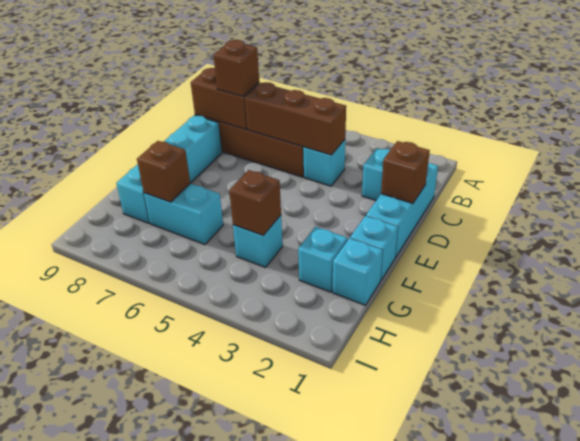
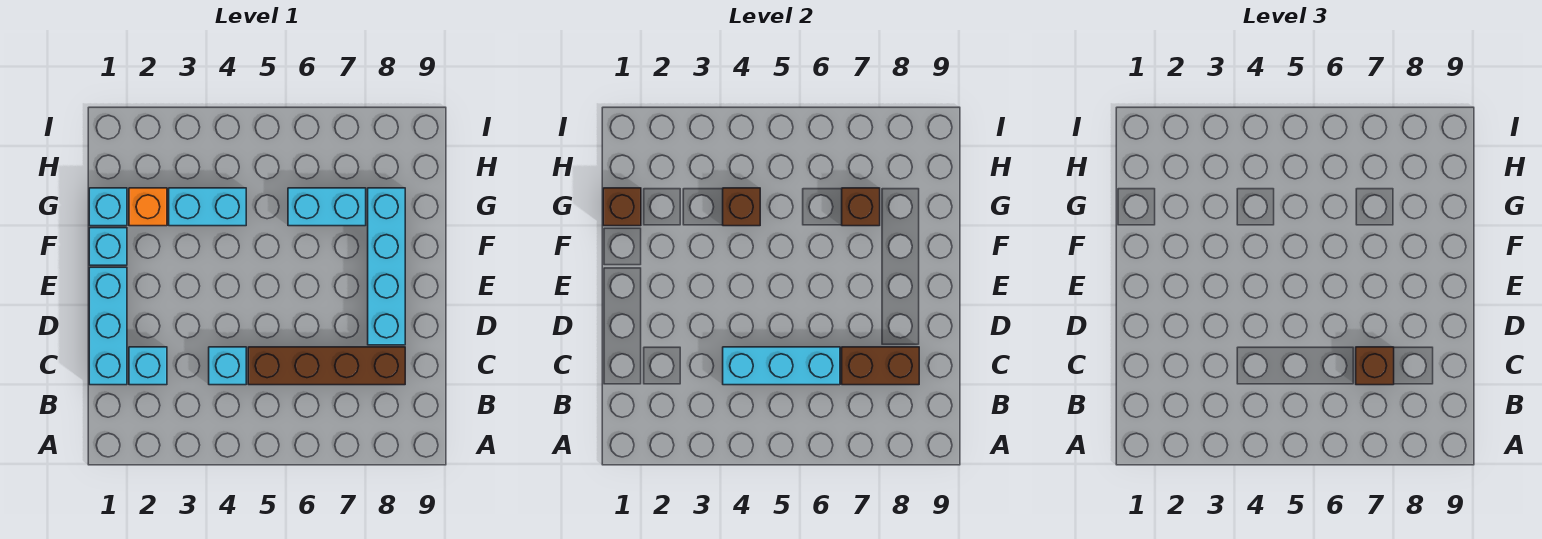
brown brick C4:C6 level 2 -> cyan brick C4:C6 level 2
brown brick D1 level 2 -> brown brick G1 level 2
cyan brick G2 level 1 -> orange brick G2 level 1
cyan brick G4 level 1 -> cyan brick G3:G4 level 1

